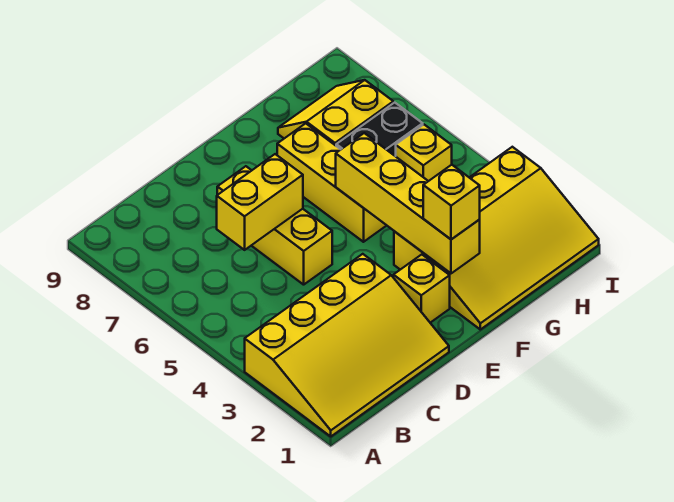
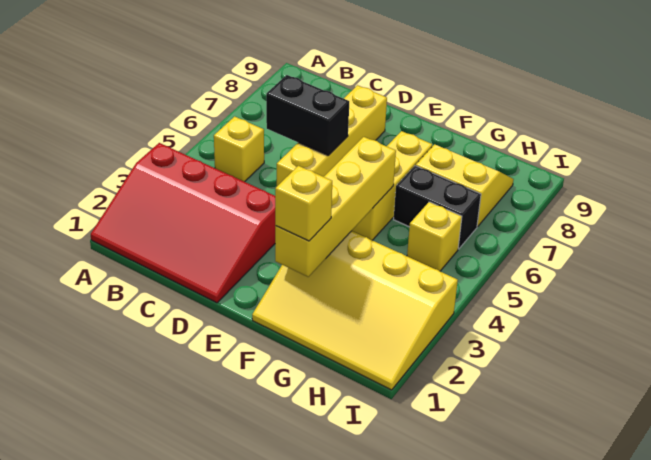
yellow slope A1:D3 level 1 top 3 -> red slope A1:D3 level 1 top 3
yellow brick C6:D6 level 2 -> black brick C6:D6 level 2
yellow brick D5:D7 level 1 -> yellow brick D5:D8 level 1
yellow brick E2 level 1 -> yellow brick B5 level 1

